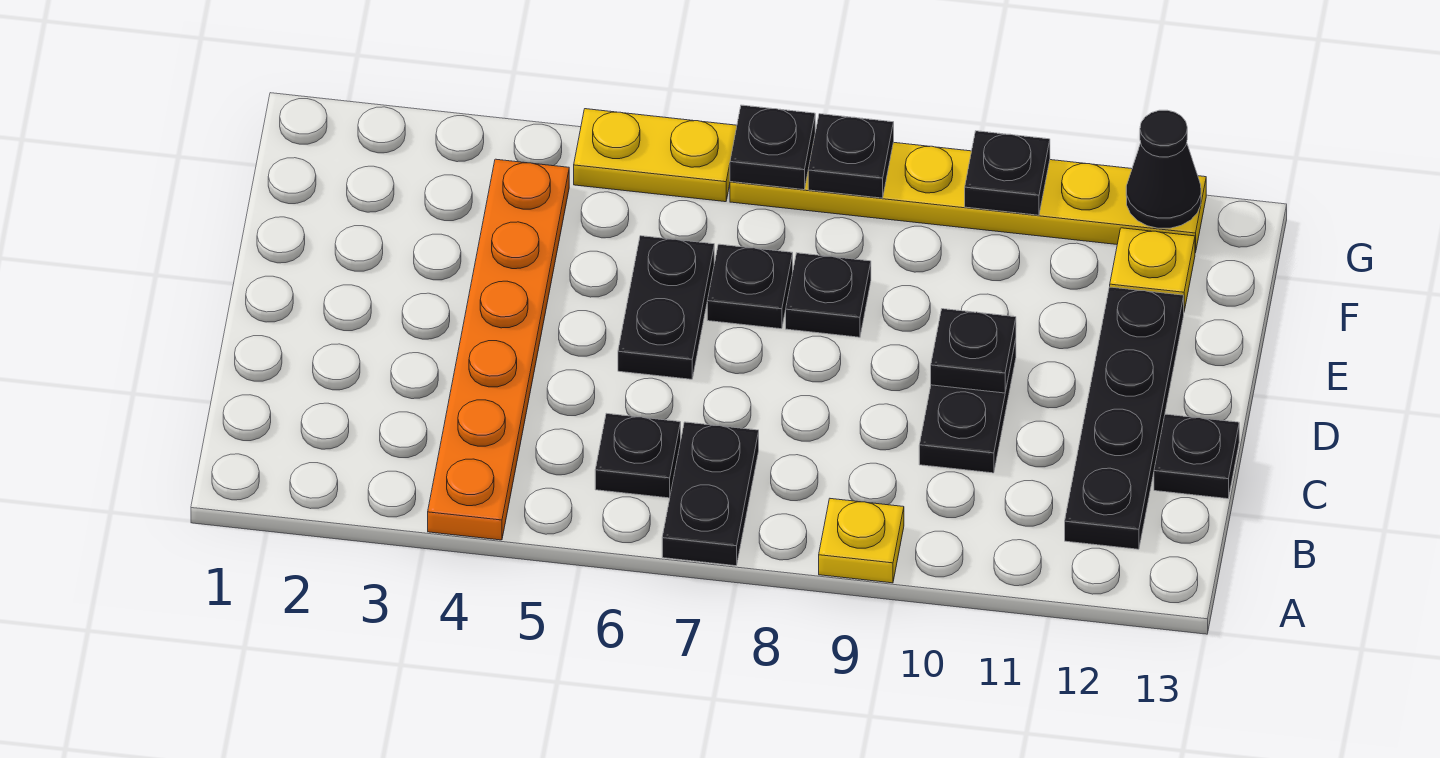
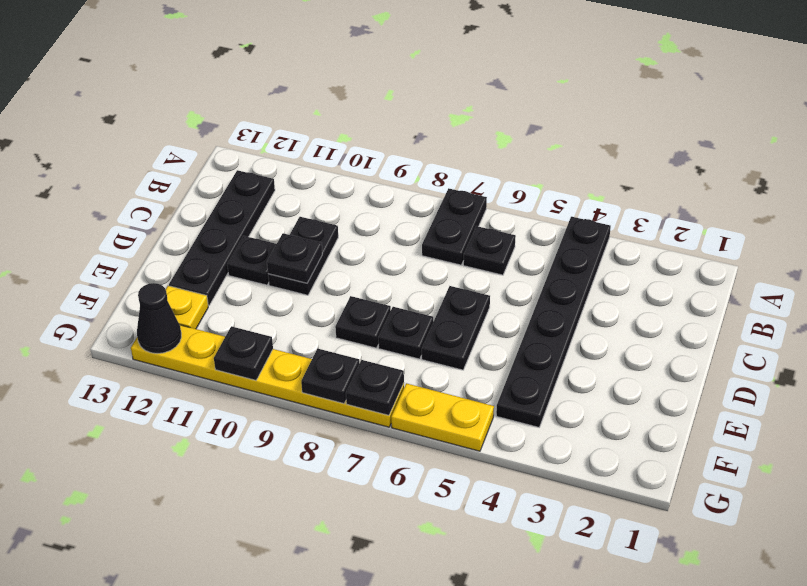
orange plate A4:F4 level 1 -> black plate A4:F4 level 1
yellow plate A9 level 1 -> none
black plate C13 level 1 -> black plate D11 level 1

